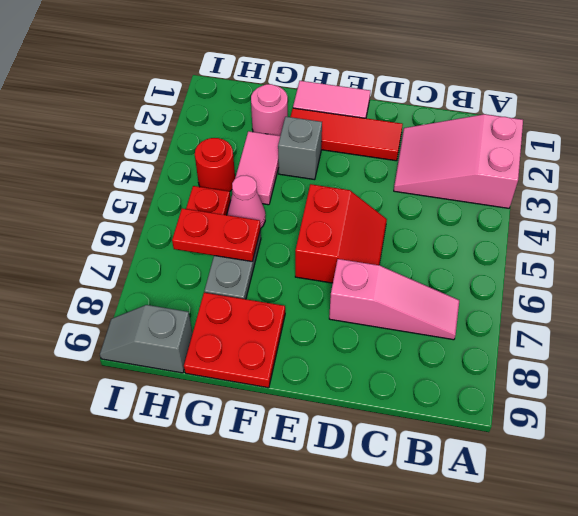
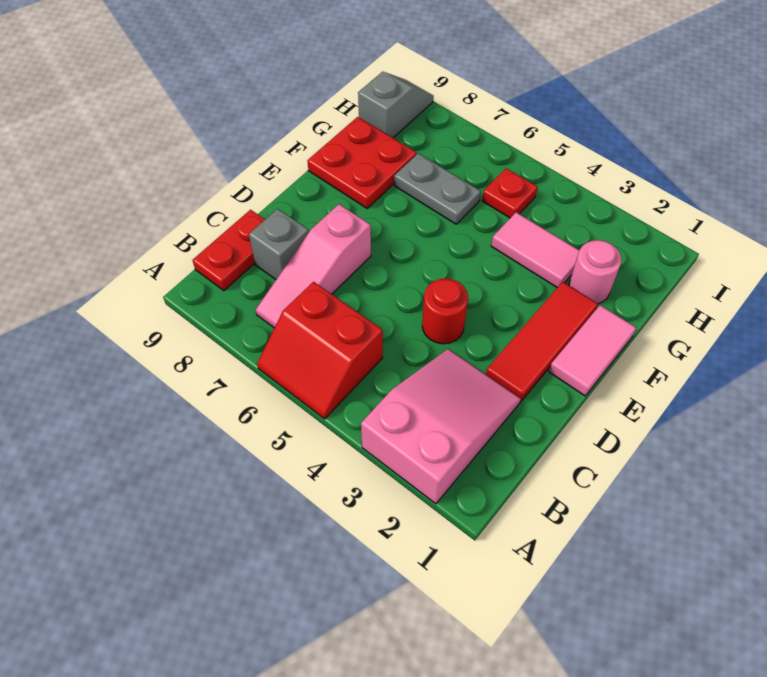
red slope D5:E6 level 1 top E -> red slope A5:B6 level 1 top B
grey brick F3 level 1 -> grey brick C8 level 1
pink cone G5 level 1 -> none
red plate G6:H6 level 2 -> red plate B9:C9 level 1
red round brick H4 level 1 -> red round brick D4 level 1

